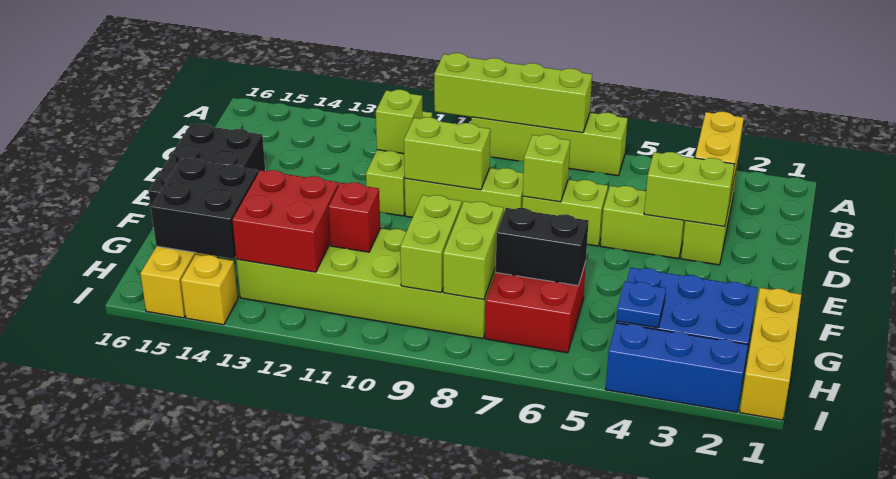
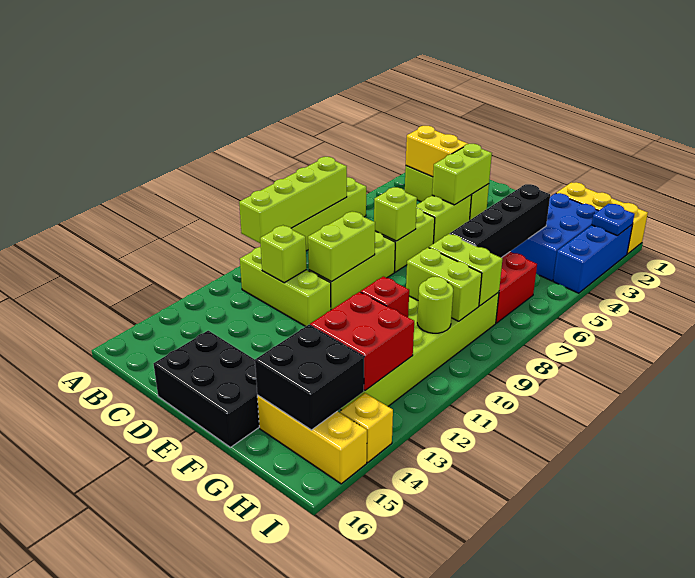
black brick G6:G7 level 2 -> black brick G4:G7 level 2
blue plate H4 level 2 -> blue plate I2 level 2
none -> lime round brick H10 level 2

